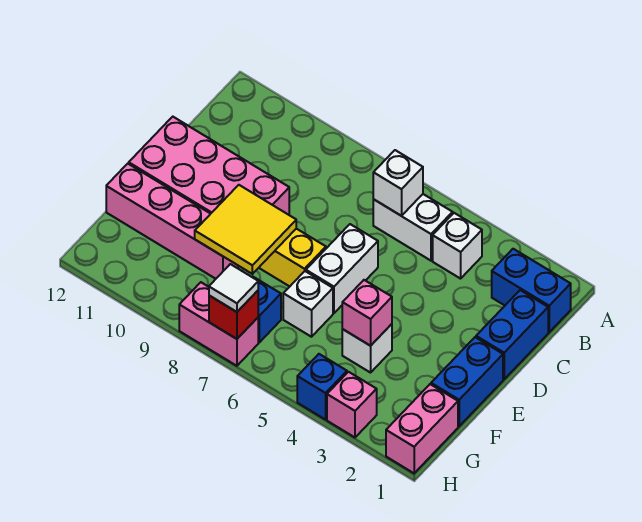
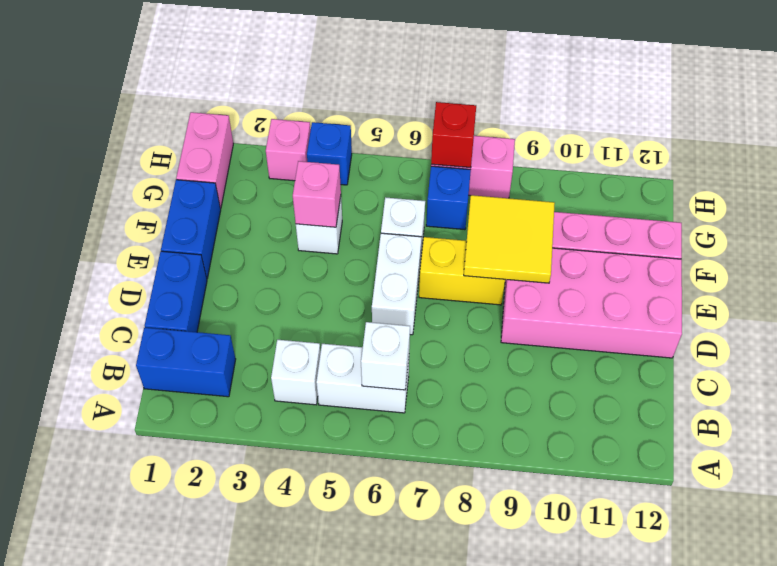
white tile H7 level 3 -> none

